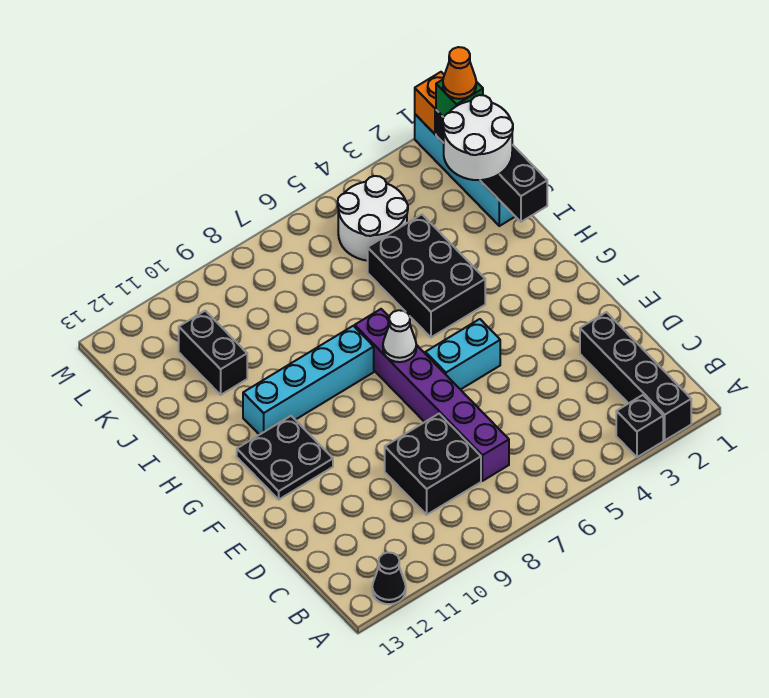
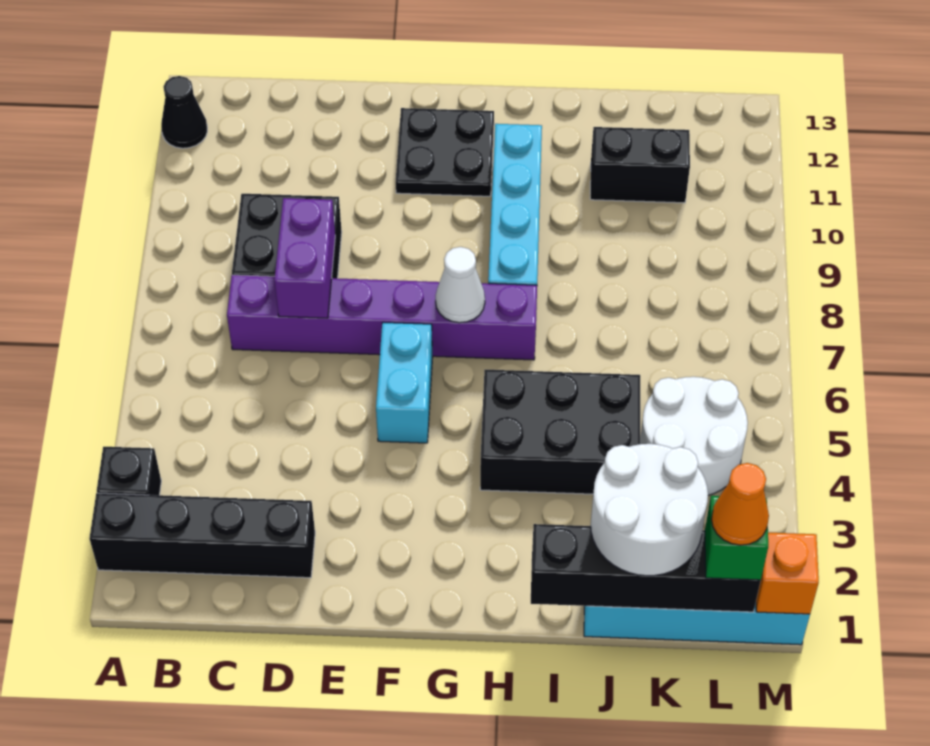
none -> purple brick D7:D8 level 2

